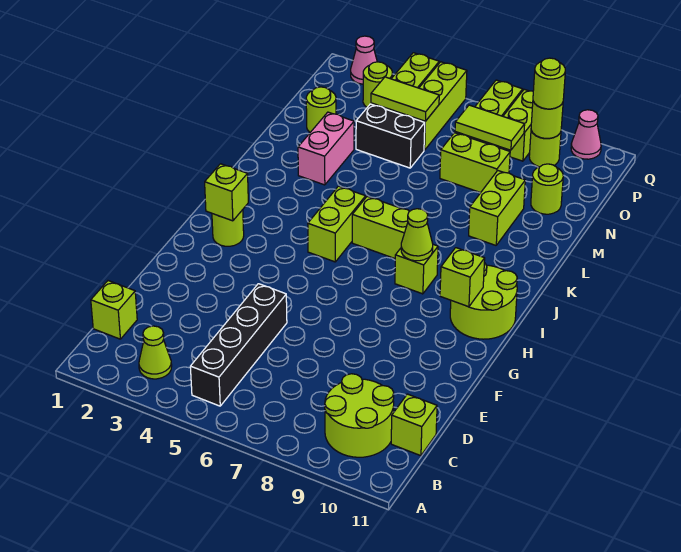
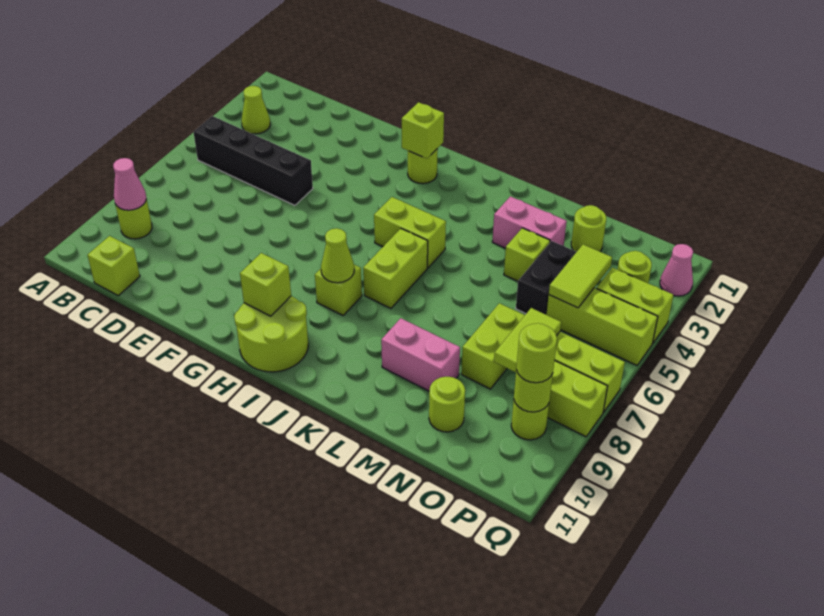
lime round brick B9:C10 level 1 -> lime round brick B9 level 1
lime brick C1 level 1 -> lime brick M4 level 1
lime brick L9:M9 level 1 -> pink brick L9:M9 level 1
pink cone Q10 level 1 -> pink cone B9 level 2

